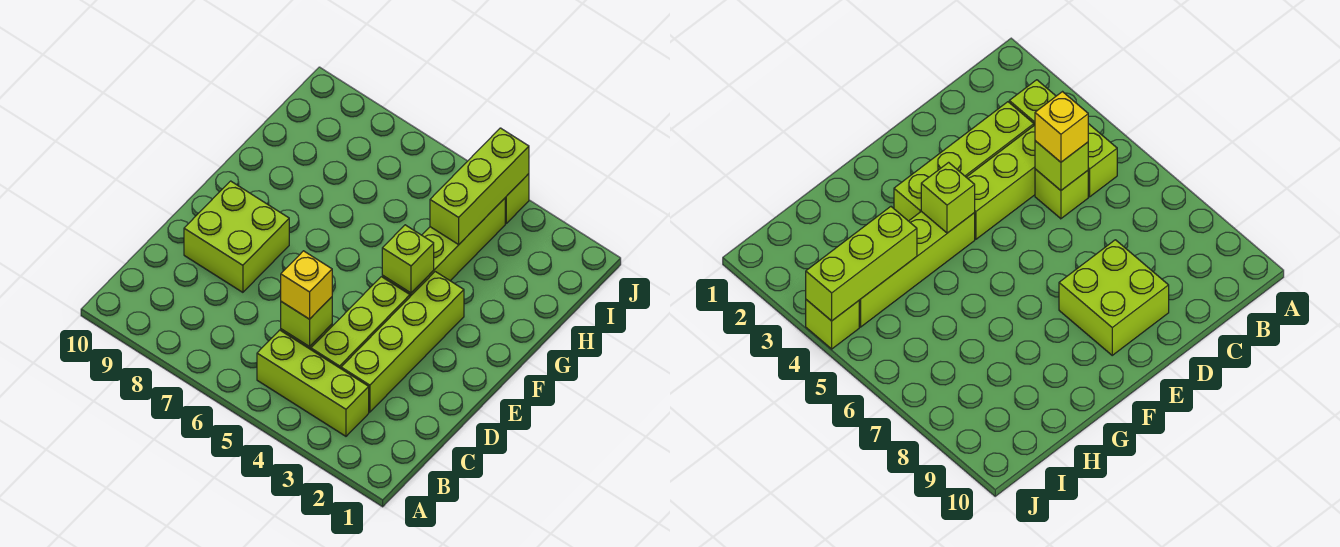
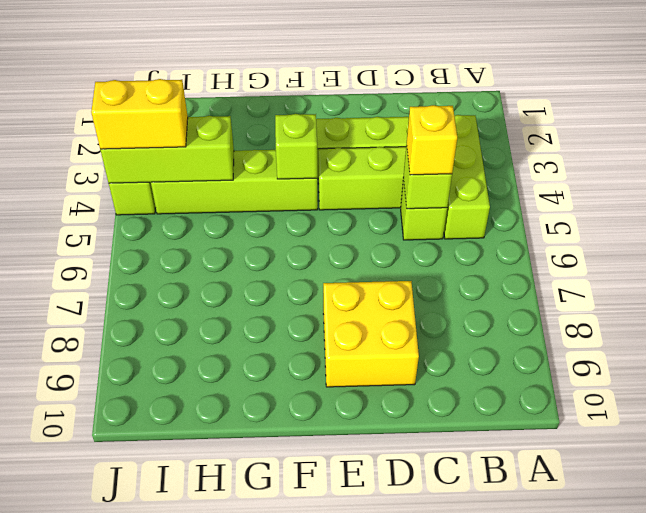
lime brick D8:E9 level 1 -> yellow brick D8:E9 level 1
none -> yellow brick I4:J4 level 3

